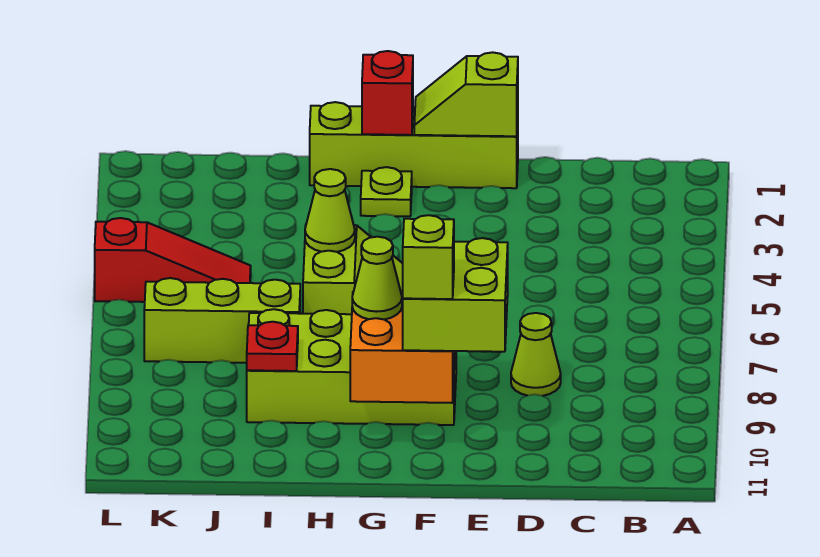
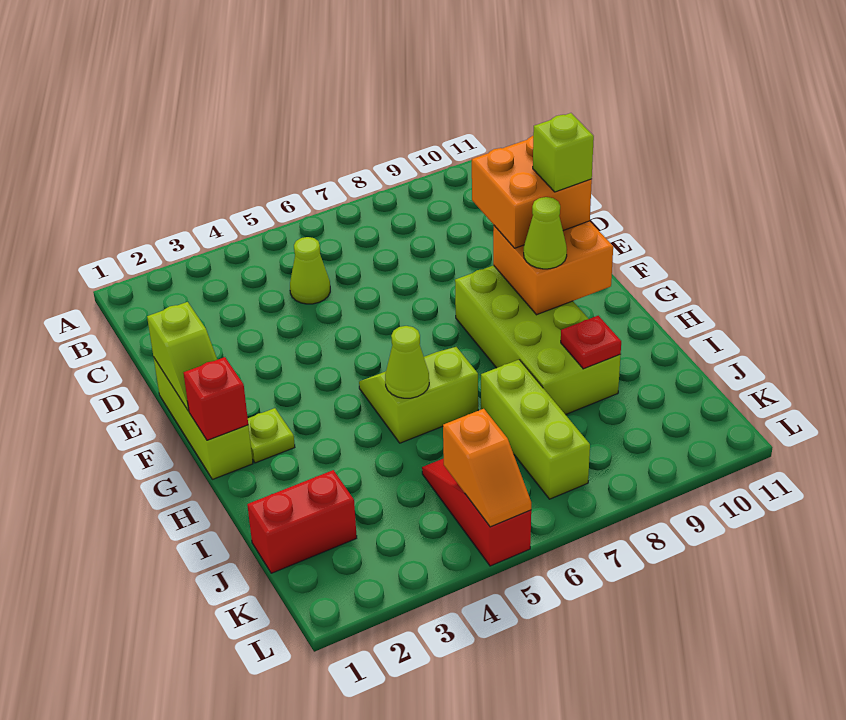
lime cone D8 level 1 -> lime cone C5 level 1
lime brick E1:H1 level 1 -> lime brick E1:G1 level 1
lime brick E9:F10 level 3 -> orange brick E9:F10 level 3
none -> red brick J1:J2 level 1
none -> orange slope K5:L5 level 2 top K

